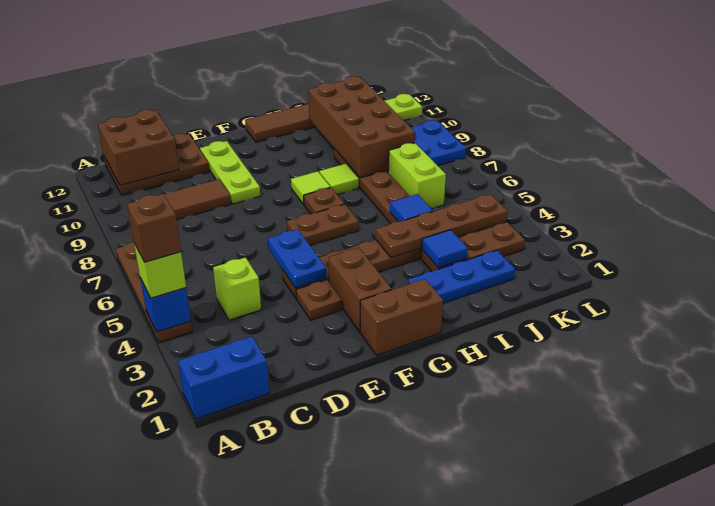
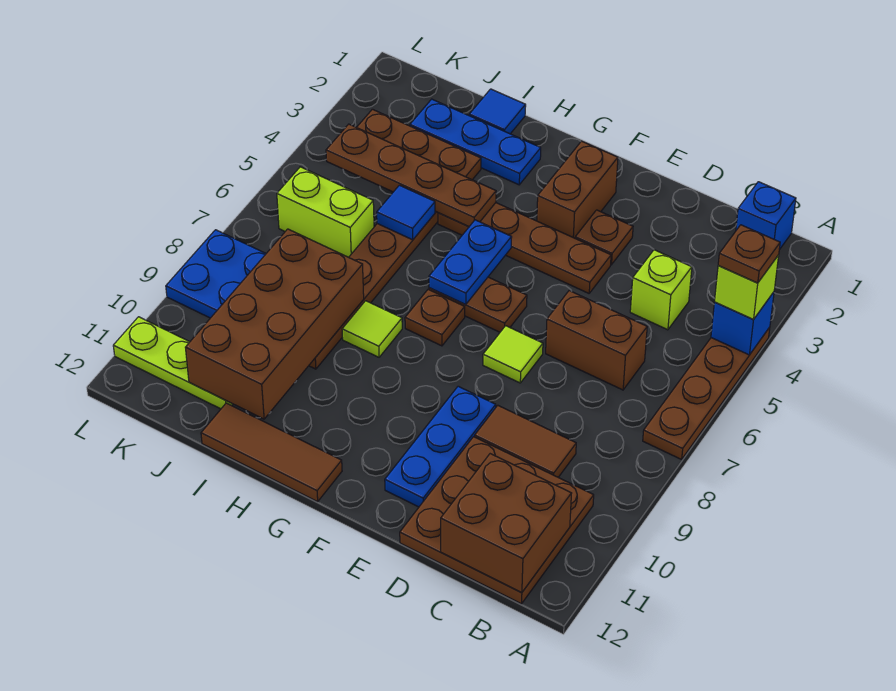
blue brick A1:B1 level 1 -> blue brick B1 level 1
brown brick A4 level 4 -> brown plate A4 level 4
brown plate B11:D12 level 1 -> brown plate B10:D12 level 1
blue plate E4:E5 level 2 -> blue plate G5:G6 level 2
lime plate E9:E11 level 1 -> blue plate E9:E11 level 1
brown brick F1:G1 level 1 -> brown brick C6:D6 level 1
lime tile G8 level 1 -> lime tile E7 level 1
blue tile I3 level 2 -> blue tile I1 level 1
lime brick J6:J7 level 1 -> lime brick J6:K6 level 1

